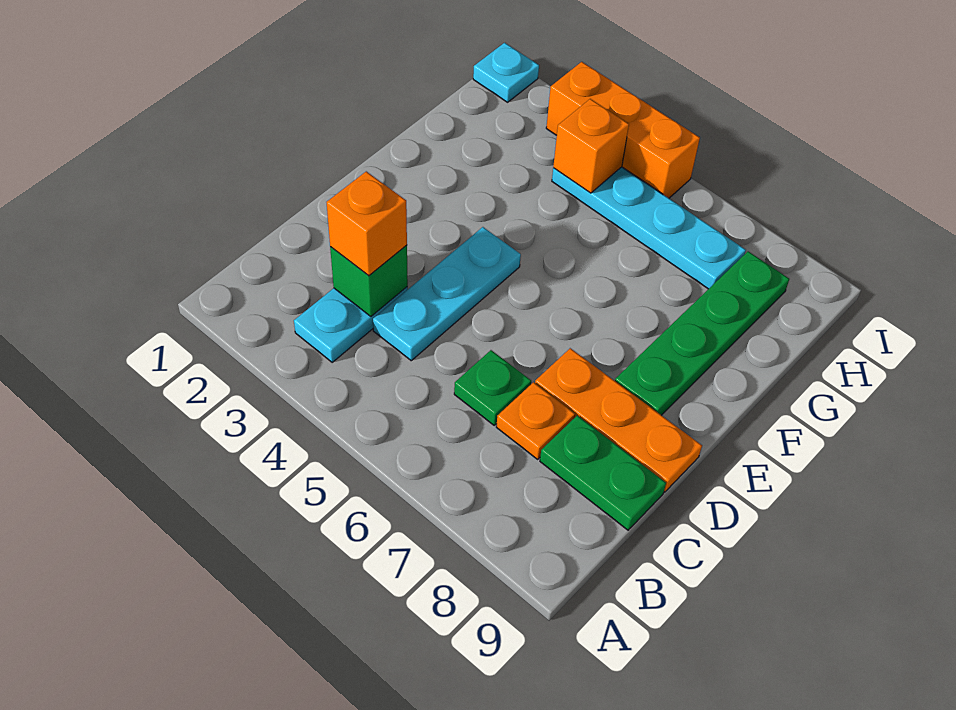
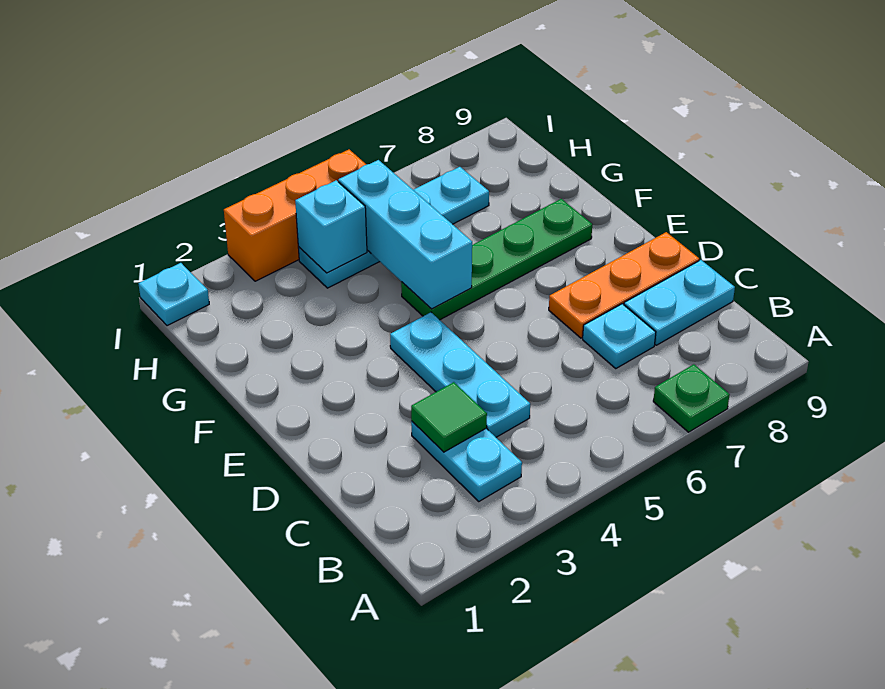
green brick C3 level 2 -> green tile C3 level 2
orange brick C3 level 3 -> none
green plate C6 level 1 -> green plate A7 level 1
orange plate C7 level 1 -> cyan plate C7 level 1
green plate C8:C9 level 1 -> cyan plate C8:C9 level 1
green plate E8:H8 level 1 -> green plate F5:F8 level 1
none -> cyan brick F5:H5 level 2
orange brick H4 level 2 -> cyan brick H4 level 2

